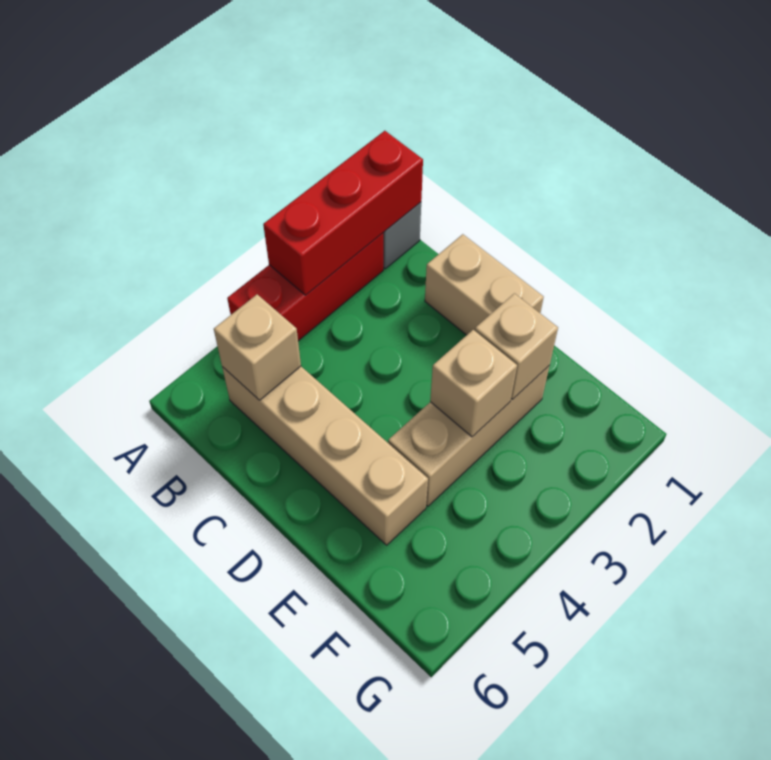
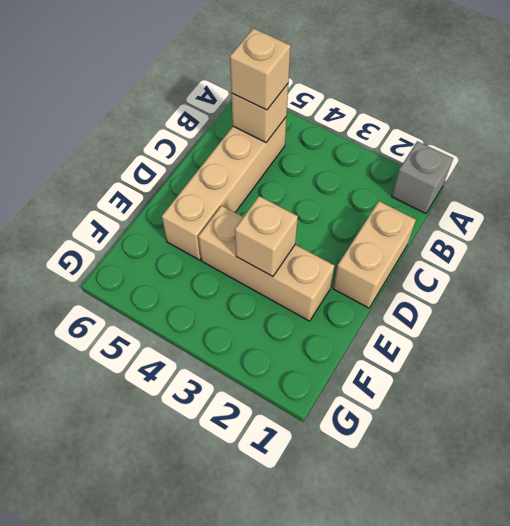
red brick A1:A3 level 2 -> none
red brick A2:A4 level 1 -> none
tan brick E2 level 2 -> tan brick B5 level 3

